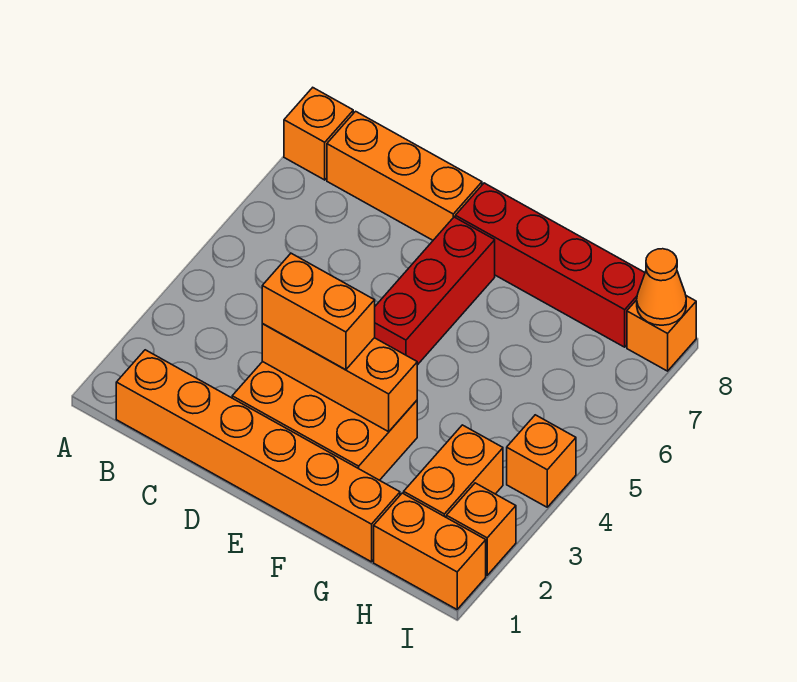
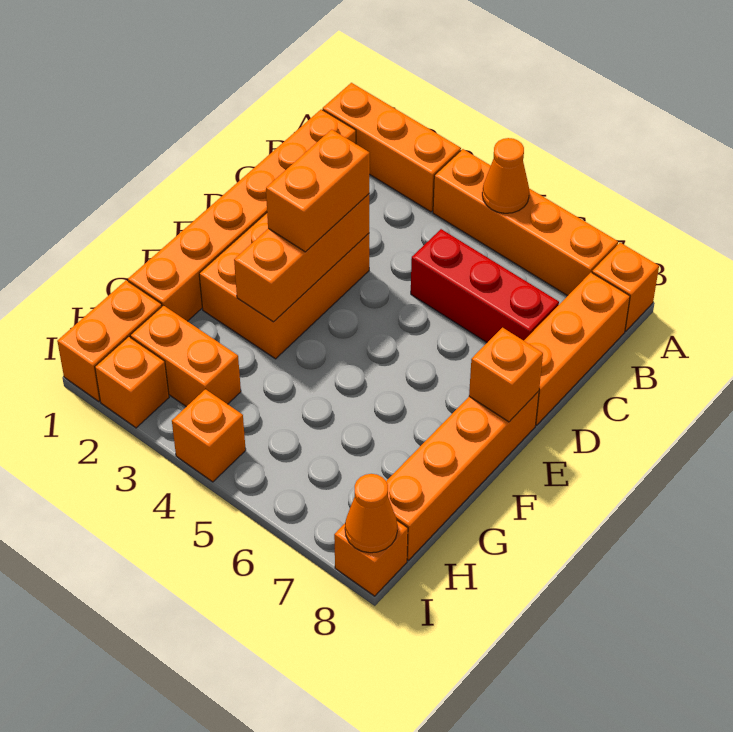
none -> orange brick A1:A3 level 1
none -> orange brick A4:A7 level 1
none -> orange cone A5 level 2
red brick E5:E7 level 1 -> red brick C5:C7 level 1
red brick E8:H8 level 1 -> orange brick E8:H8 level 1
none -> orange brick E8 level 2

